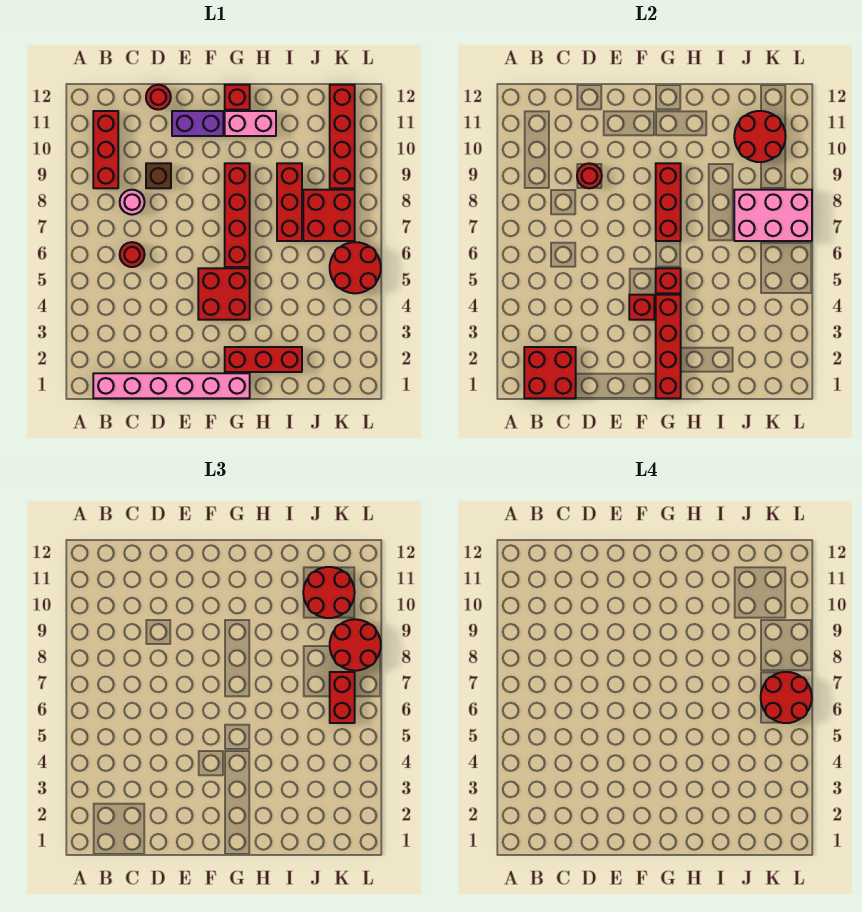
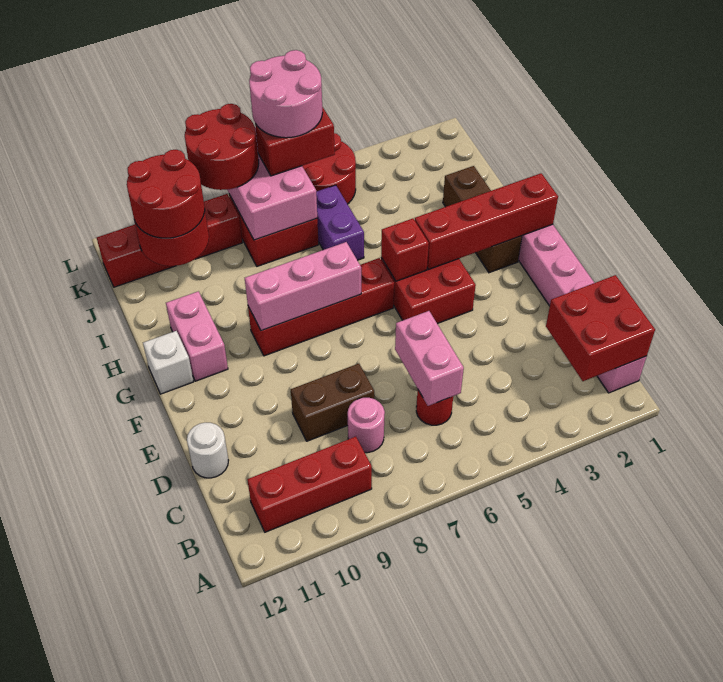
none -> pink brick C6:D6 level 2
brown brick D9 level 1 -> brown brick D8:D9 level 1
red round brick D9 level 2 -> none
red round brick D12 level 1 -> white round brick D12 level 1
purple brick E11:F11 level 1 -> purple brick I6:J6 level 1
red brick F4 level 2 -> none
red brick G2:I2 level 1 -> brown brick G2:I2 level 1
red brick G7:G9 level 2 -> pink brick G7:G9 level 2
red brick G12 level 1 -> white brick G12 level 1
red brick I7:I9 level 1 -> none
red round brick K6:L7 level 4 -> pink round brick K6:L7 level 4

